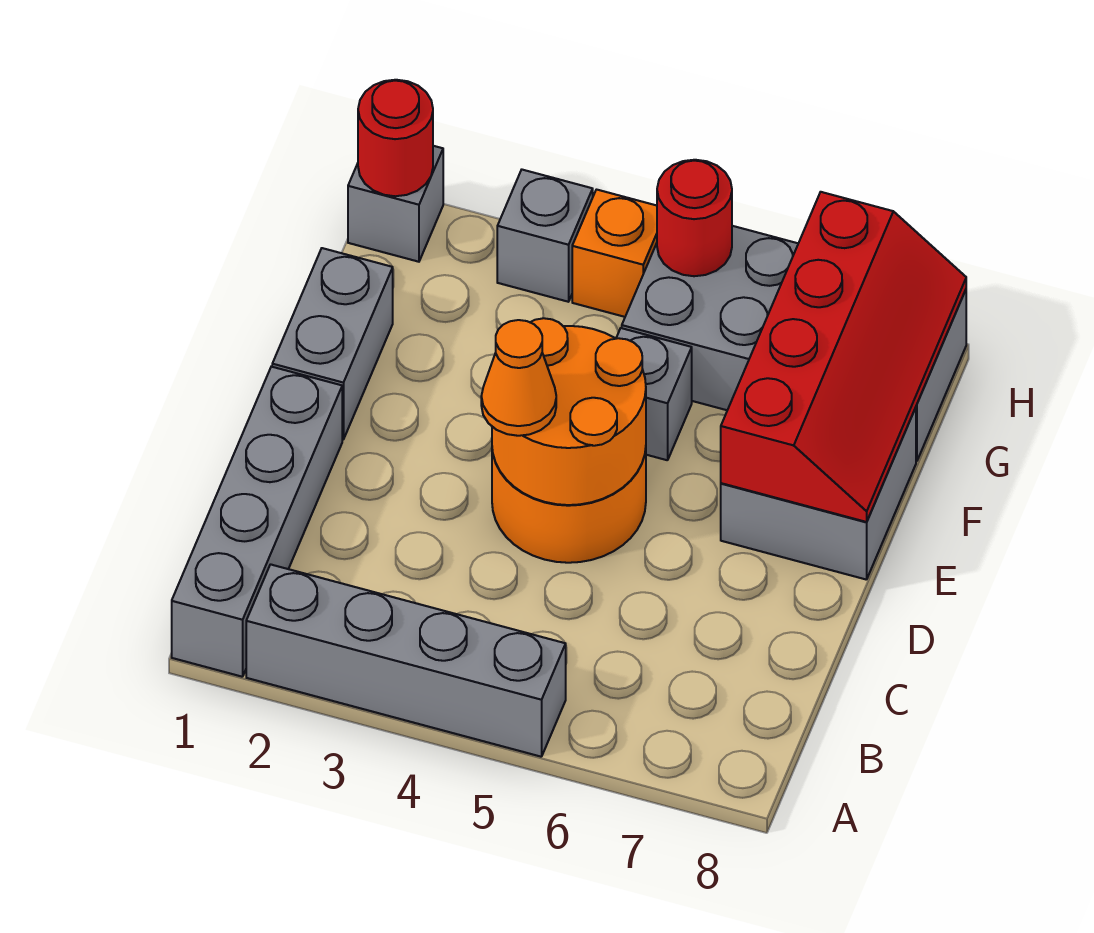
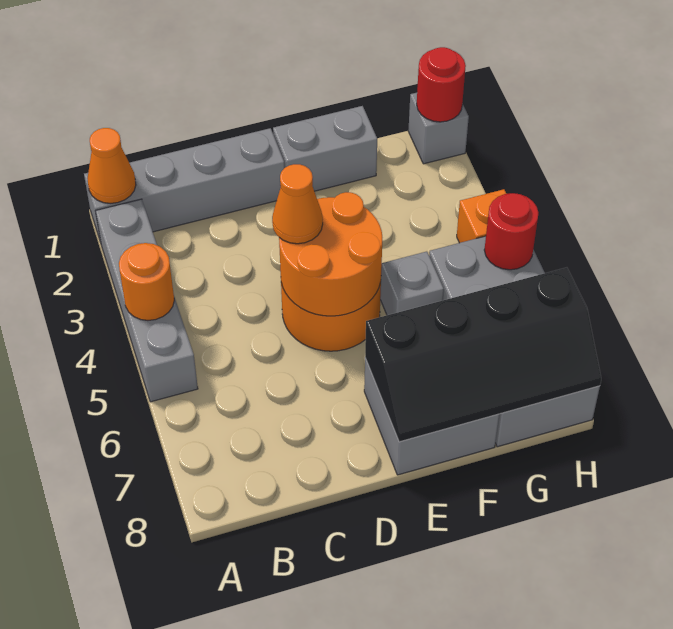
none -> orange cone A1 level 2
none -> orange round brick A4 level 2
red slope E7:H8 level 2 top 7 -> black slope E7:H8 level 2 top 7
grey brick H3 level 1 -> none

